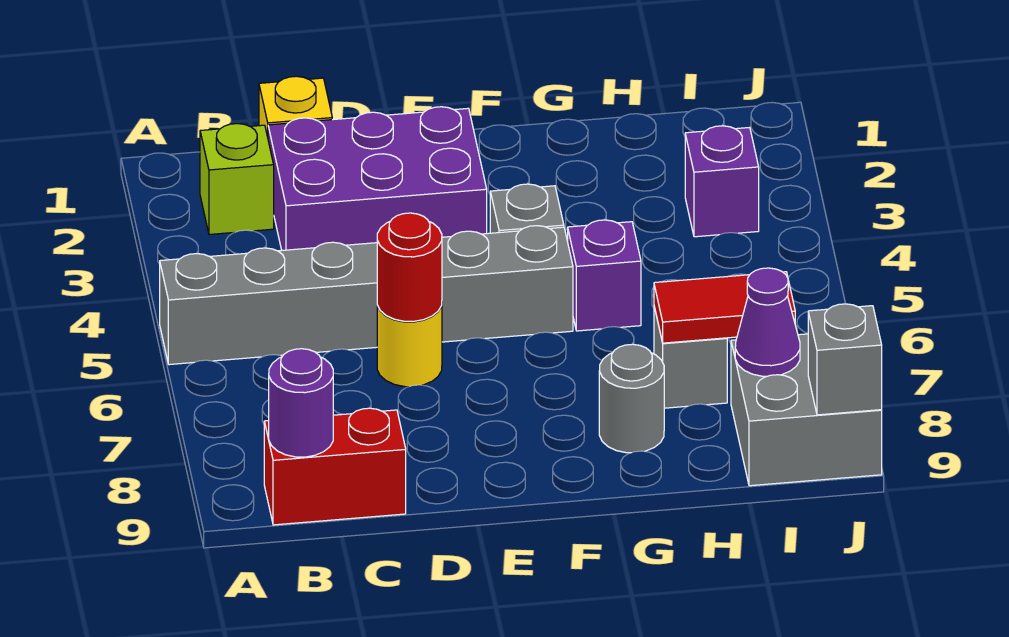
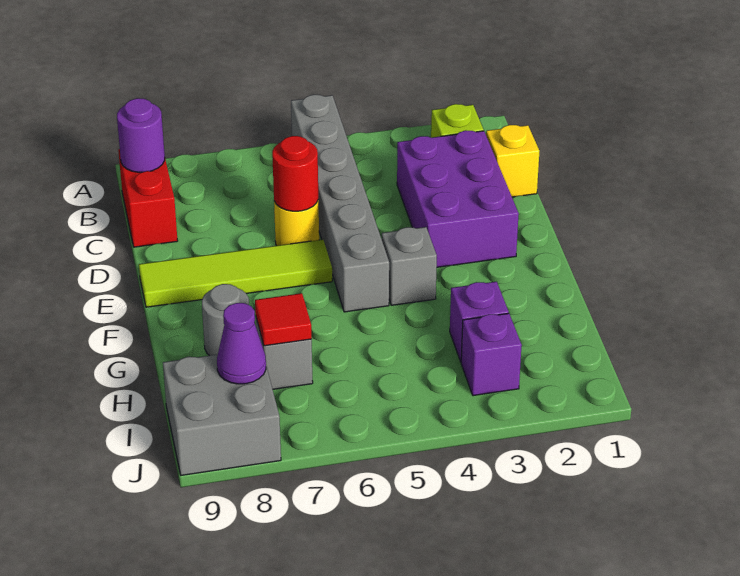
none -> lime tile E6:E9 level 1
purple brick G5 level 1 -> purple brick H3 level 1
red tile H7:I7 level 2 -> red tile H7 level 2
grey brick J9 level 2 -> none

